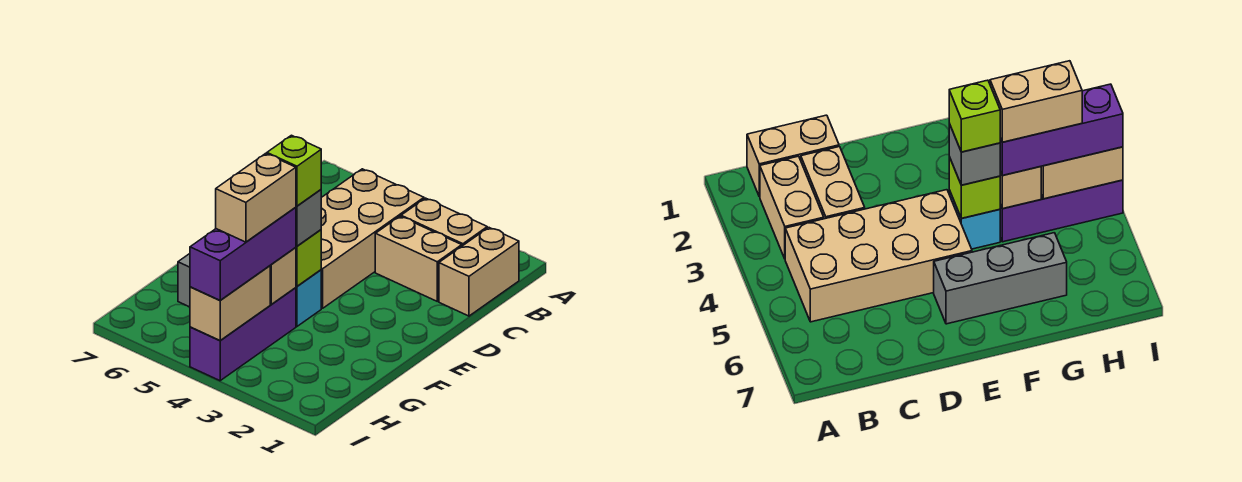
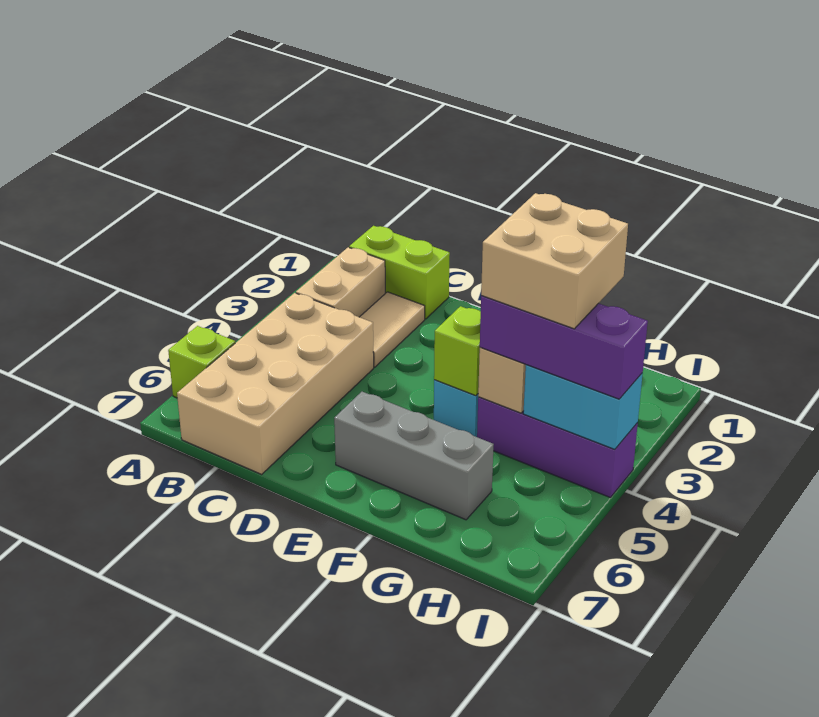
tan brick B1:C1 level 1 -> lime brick B1:C1 level 1
tan brick B4:E5 level 1 -> tan brick B4:C7 level 1
tan brick C2:C3 level 1 -> tan tile C2:C3 level 1
grey brick F4 level 3 -> none
lime brick F4 level 4 -> lime brick A6 level 1
tan brick G4:H4 level 4 -> tan brick G3:H4 level 4
tan brick H4:I4 level 2 -> cyan brick H4:I4 level 2

